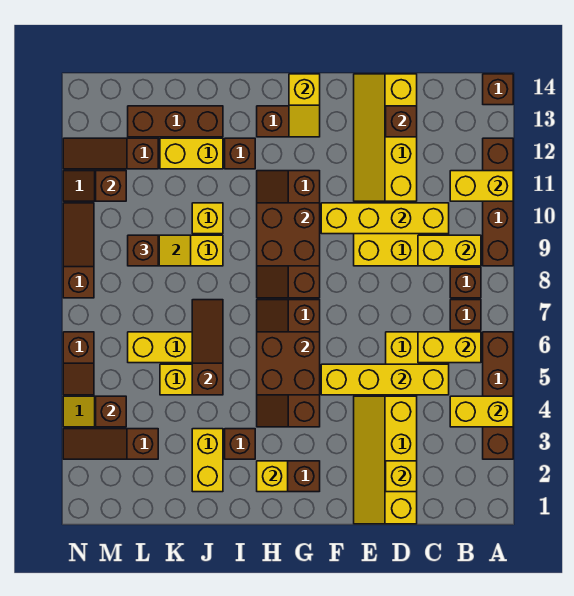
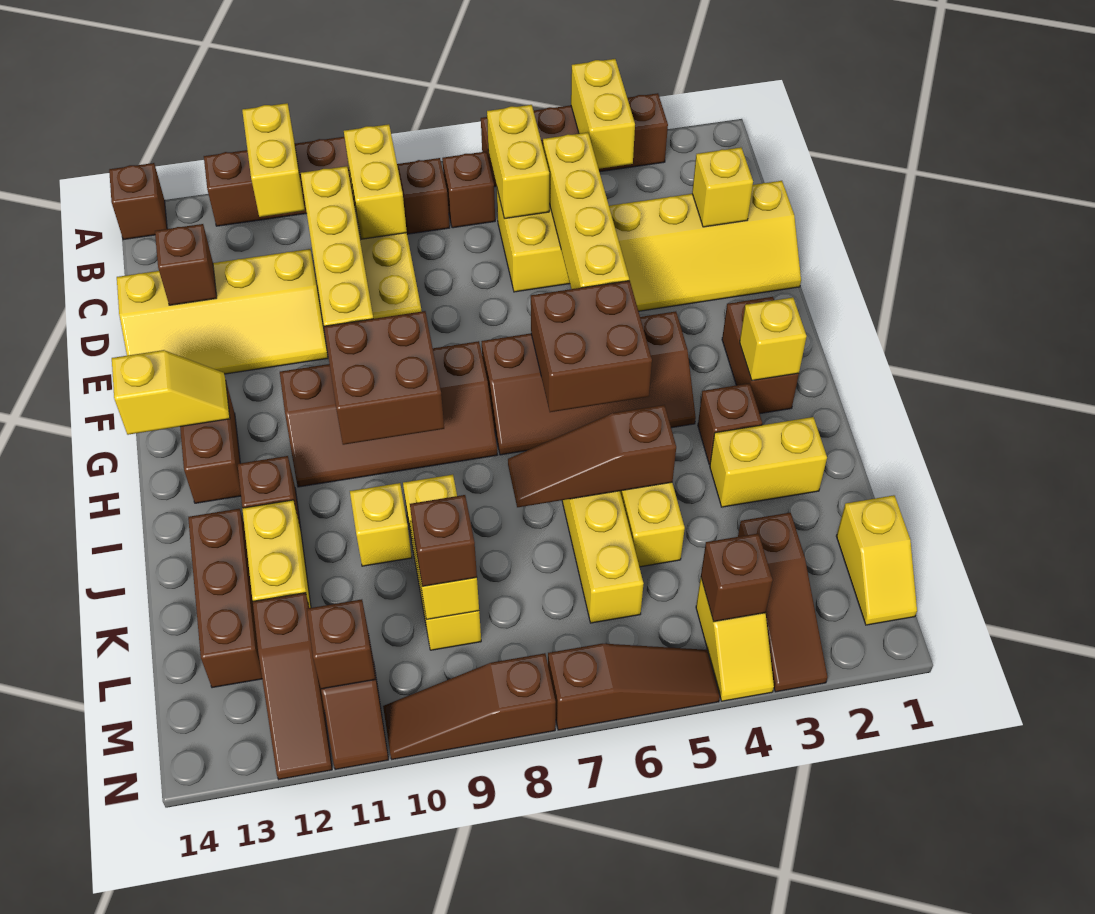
none -> yellow slope L1:M1 level 1 top L
brown slope N5:N6 level 1 top 6 -> brown slope N5:N7 level 1 top 7

